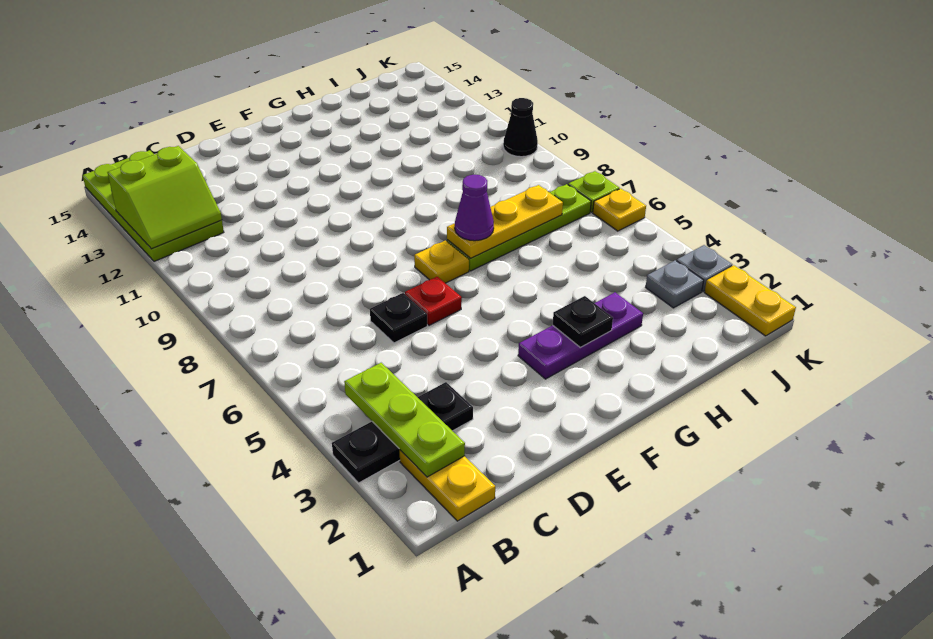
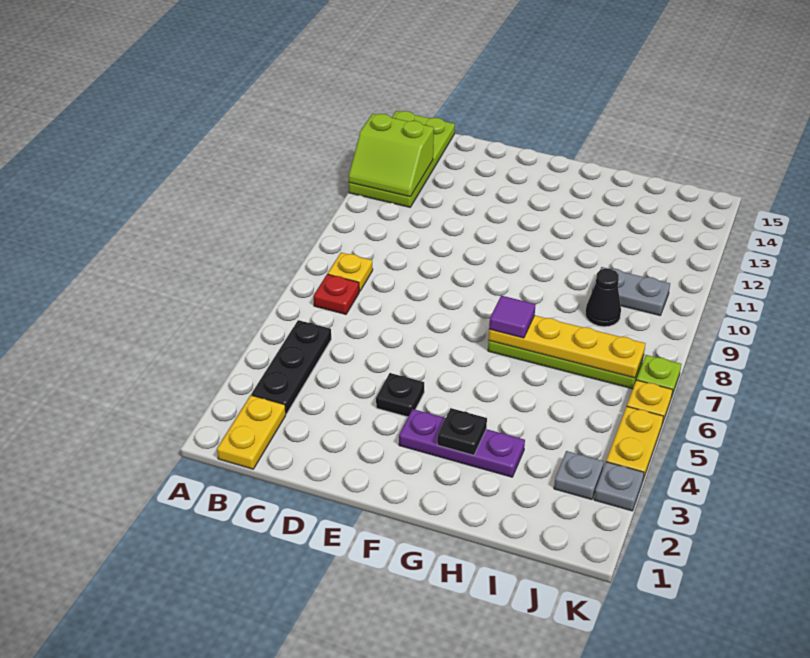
black plate A3:C3 level 1 -> black plate B3:B5 level 1
lime plate B2:B4 level 2 -> none
black plate D6 level 1 -> black plate E4 level 1
red plate E6 level 1 -> red plate B7 level 1
yellow plate F7 level 1 -> yellow plate B8 level 1
yellow plate G7:I7 level 2 -> yellow plate G7:J7 level 2
purple cone G7 level 3 -> purple tile G7 level 3
none -> grey plate I10:J10 level 1
yellow plate K1:K2 level 1 -> yellow plate K4:K5 level 1
black cone K10 level 1 -> black cone I9 level 1

